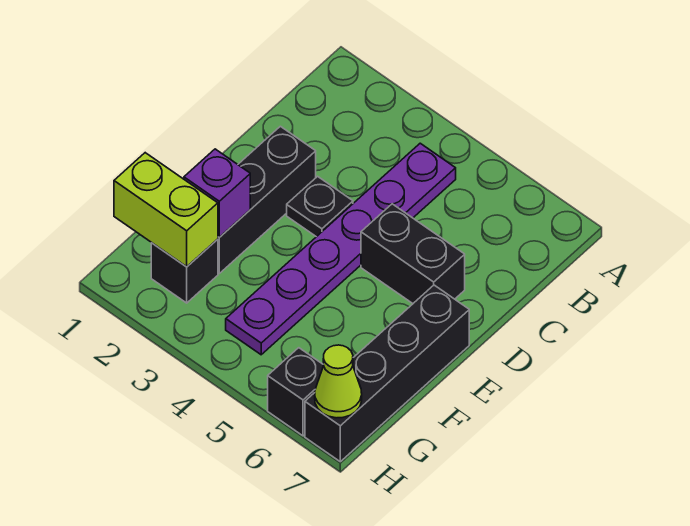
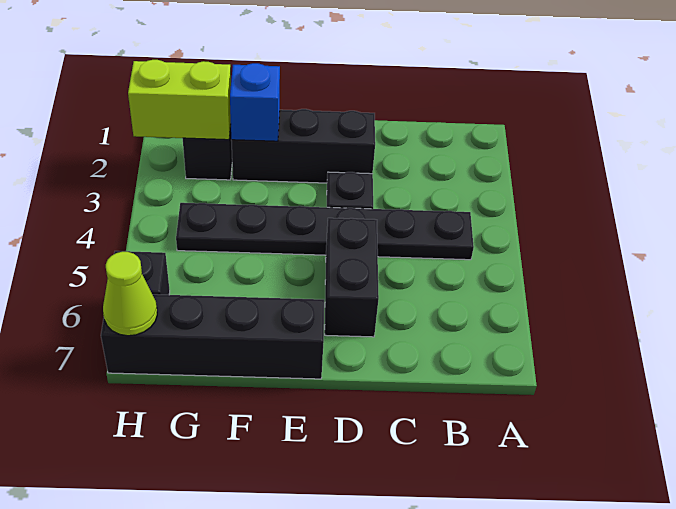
purple plate B4:G4 level 1 -> black plate B4:G4 level 1
purple brick F2 level 2 -> blue brick F2 level 2
lime brick G1:G2 level 2 -> lime brick G2:H2 level 2

